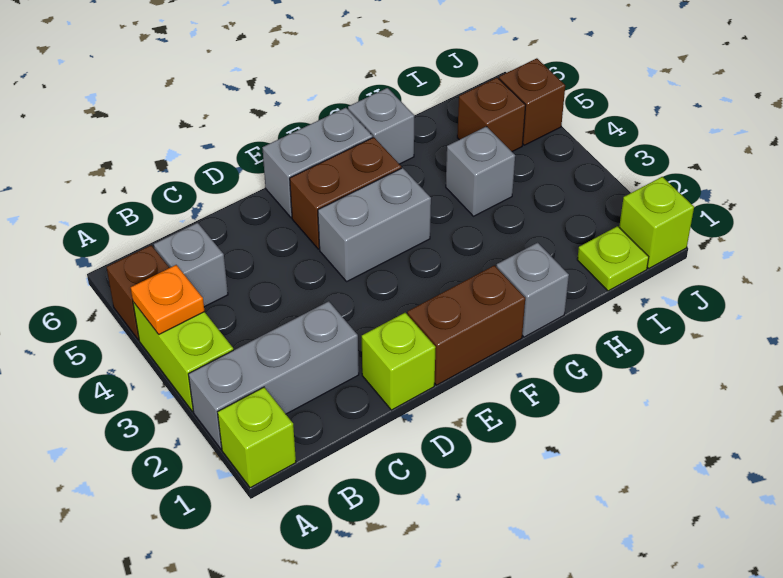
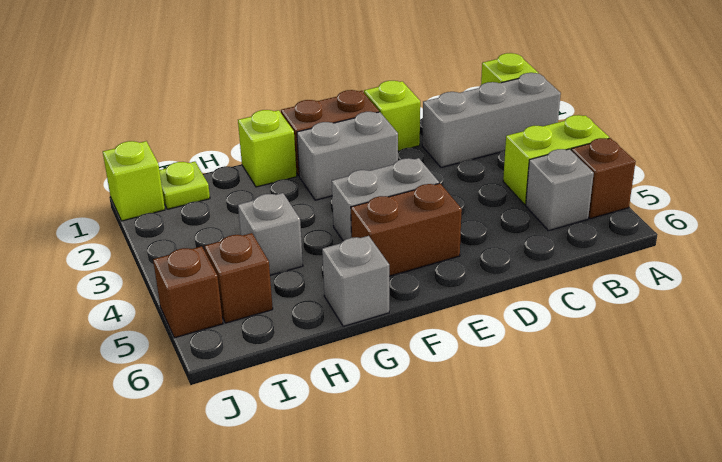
lime brick A3:A4 level 1 -> lime brick A4:B4 level 1
orange plate A4 level 2 -> none
grey brick E6:F6 level 1 -> grey brick E2:F2 level 1
grey brick G1 level 1 -> lime brick G1 level 1

